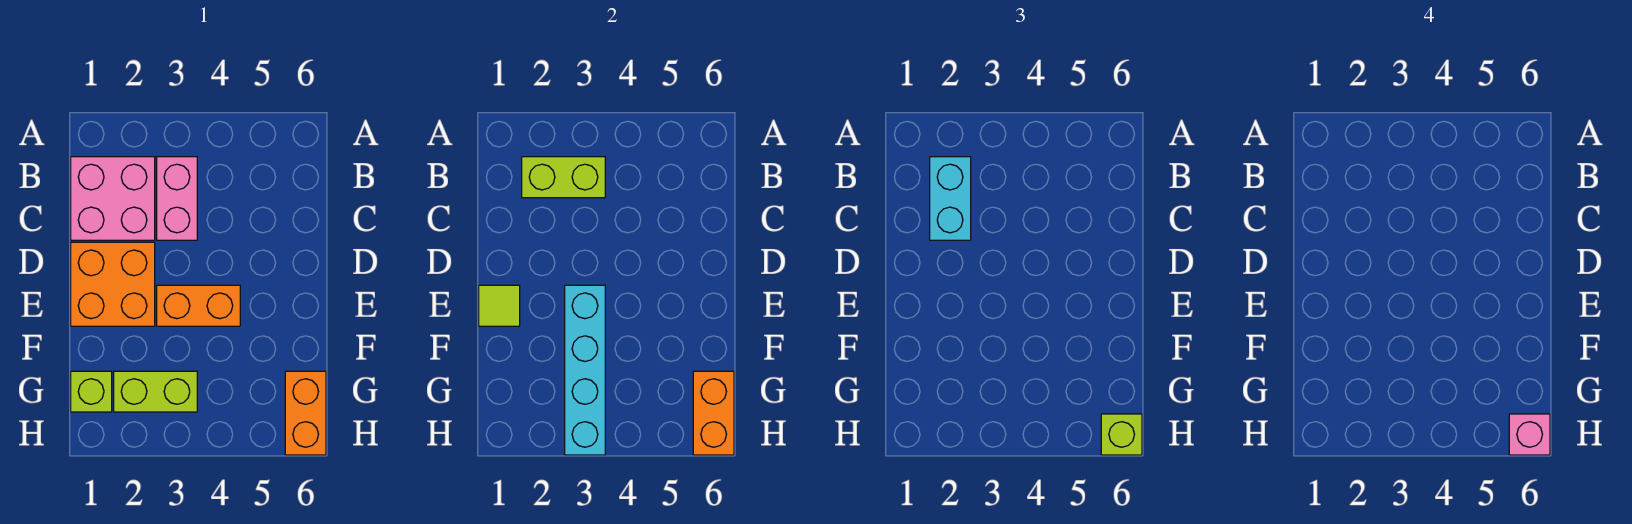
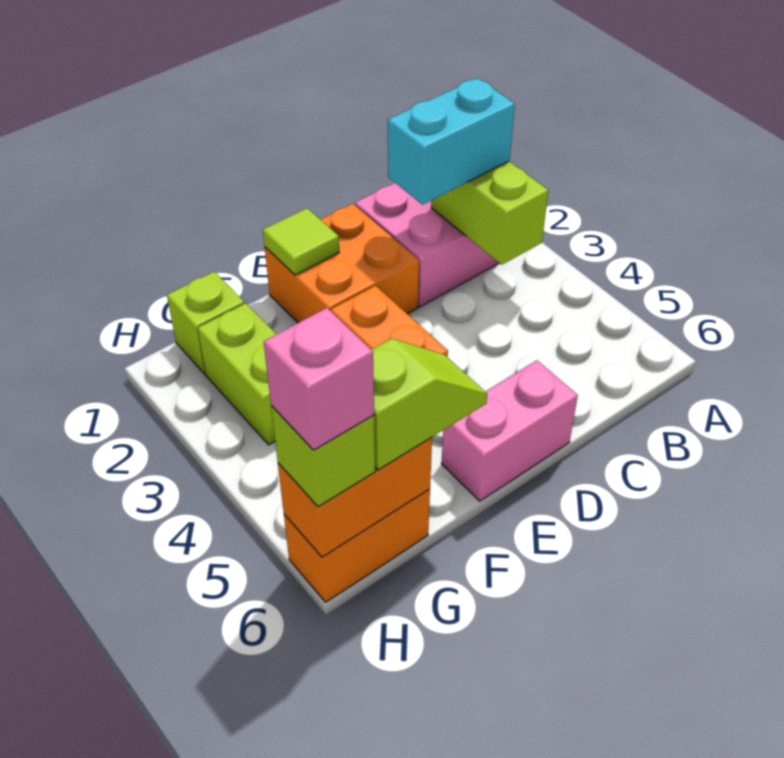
pink brick B3:C3 level 1 -> pink brick D6:E6 level 1
cyan brick E3:H3 level 2 -> none
none -> lime slope F6:G6 level 3 top G

